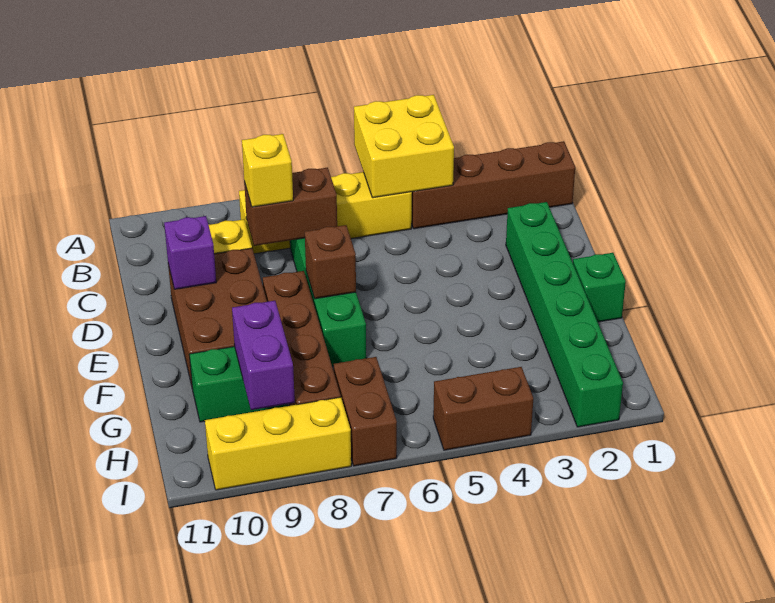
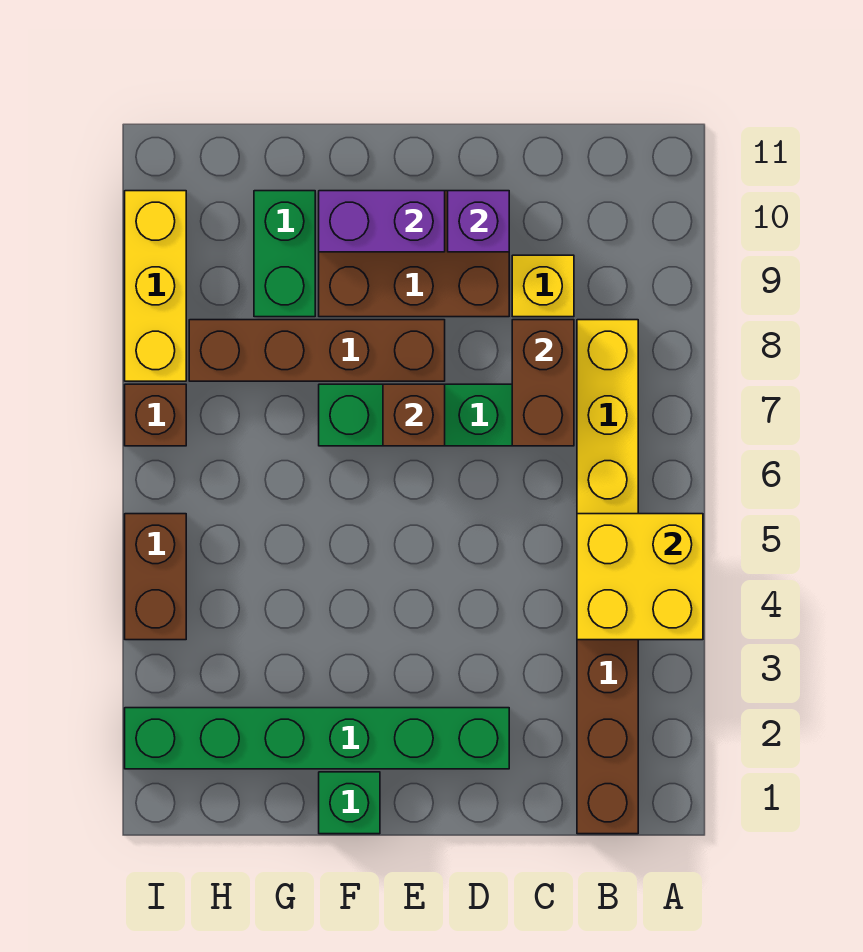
yellow brick C8 level 3 -> none
purple brick G9:H9 level 2 -> purple brick E10:F10 level 2
brown brick H7:I7 level 1 -> brown brick I7 level 1

